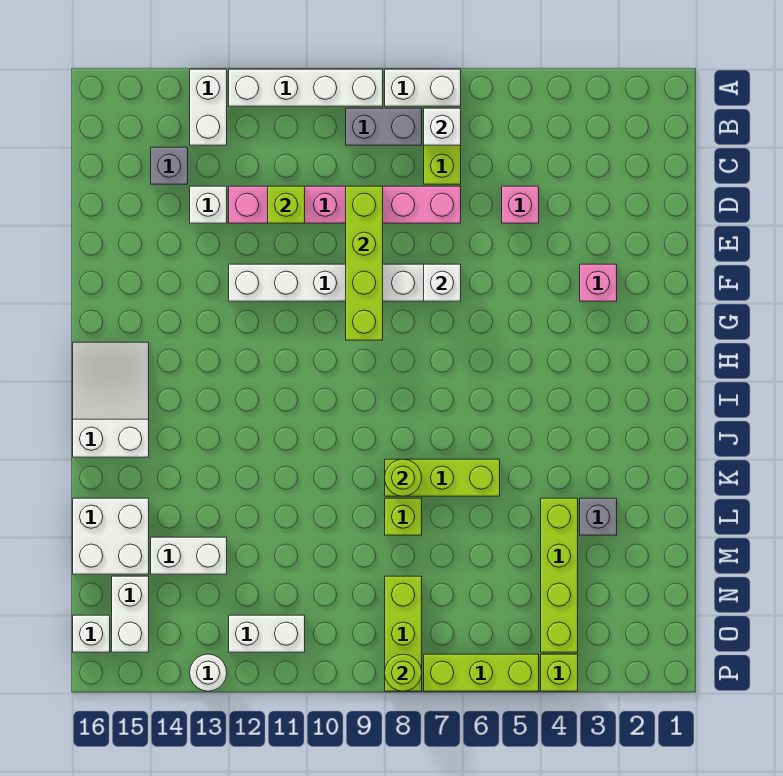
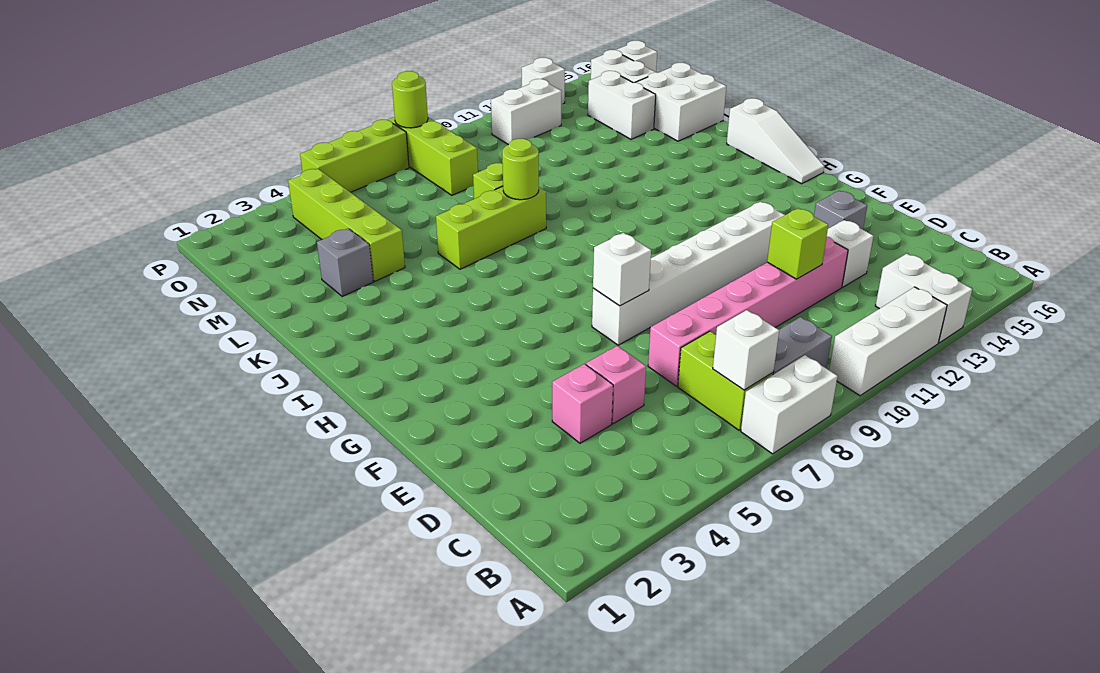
white brick A9:A12 level 1 -> white brick A10:A12 level 1
grey brick C14 level 1 -> grey brick E14 level 1
lime brick D9:G9 level 2 -> none
pink brick F3 level 1 -> pink brick D4 level 1
white slope H15:J16 level 1 top J -> white slope H16:J16 level 1 top J
white brick M13:M14 level 1 -> white brick M14:N14 level 1
lime brick P4 level 1 -> none
white round brick P13 level 1 -> white brick P13 level 1

